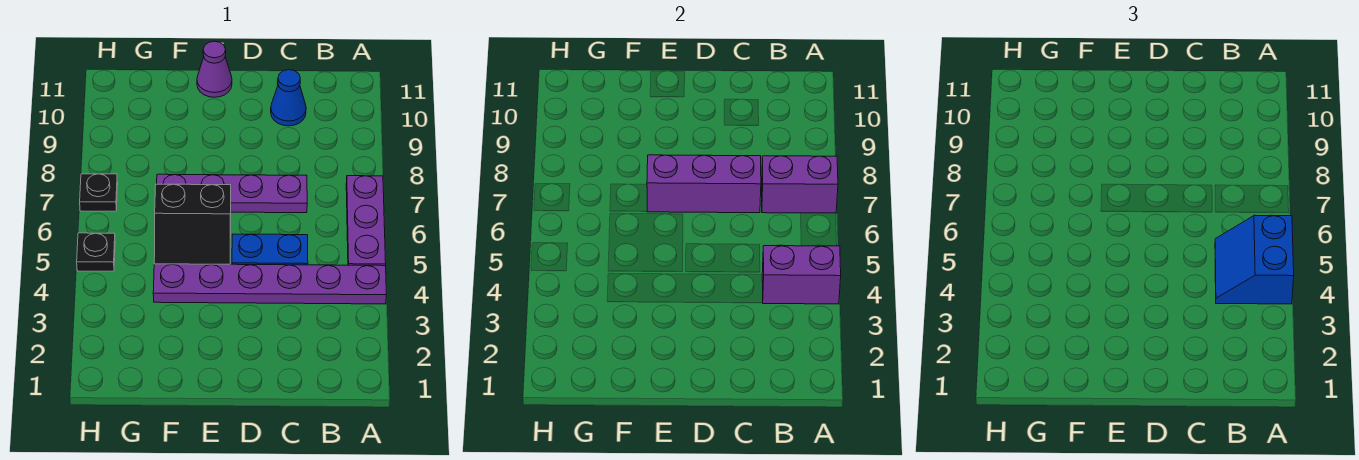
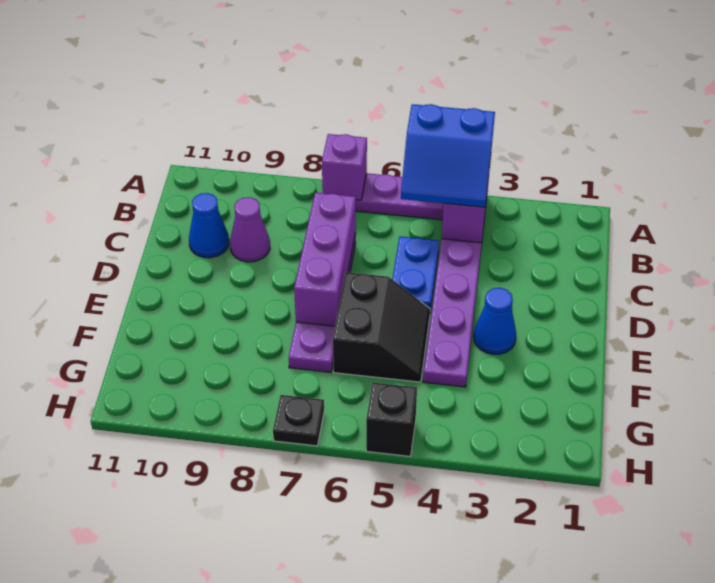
purple brick A7:B7 level 2 -> purple brick A7 level 2
none -> blue cone E3 level 1
purple cone E11 level 1 -> purple cone C9 level 1
black plate H5 level 1 -> black brick H5 level 1

